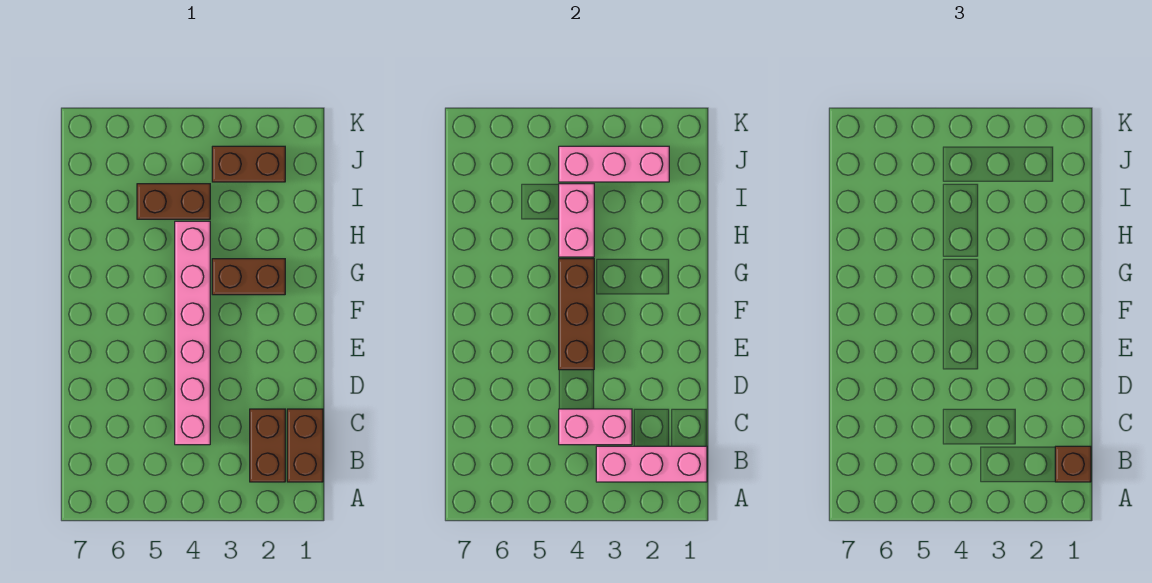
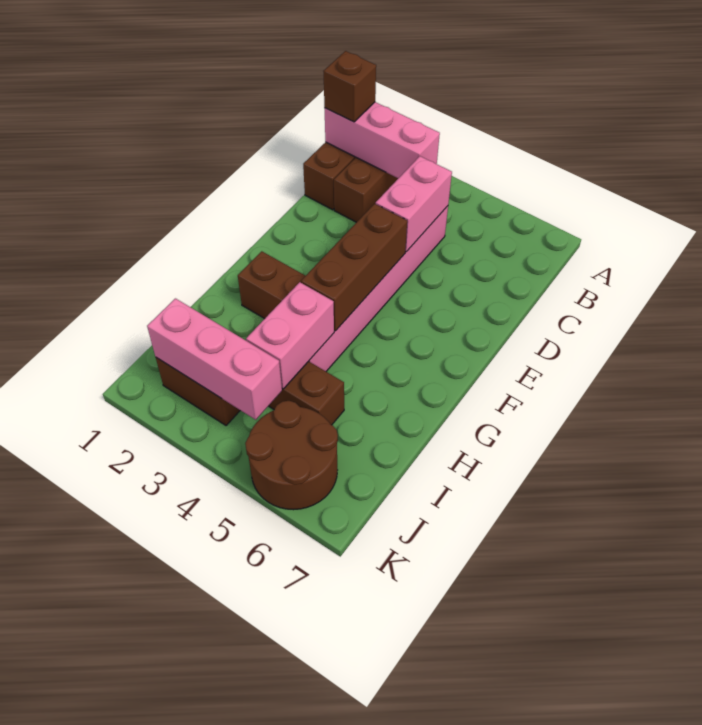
pink brick C3:C4 level 2 -> pink brick C4:D4 level 2
none -> brown round brick J5:K6 level 1

